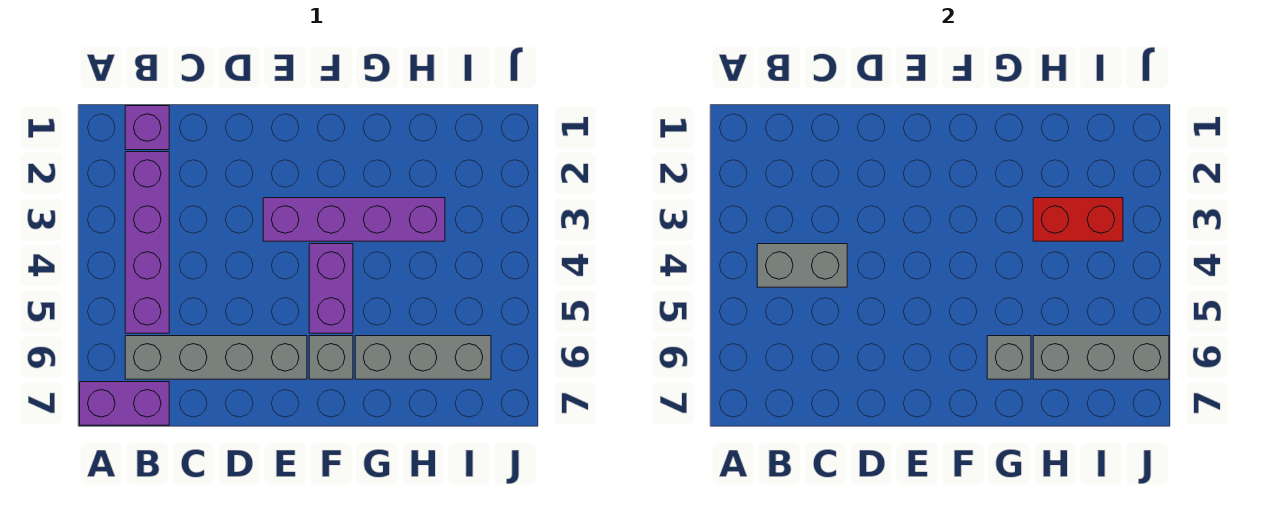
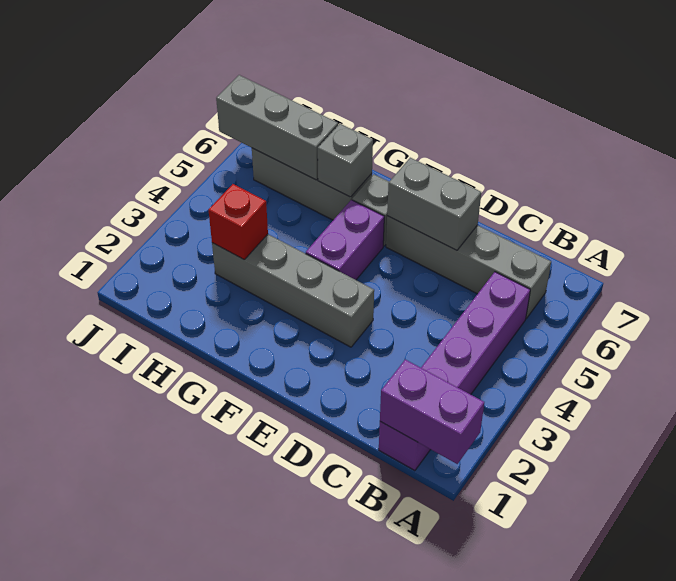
purple brick A7:B7 level 1 -> purple brick A1:B1 level 2
grey brick B4:C4 level 2 -> grey brick D6:E6 level 2
purple brick E3:H3 level 1 -> grey brick E3:H3 level 1
red brick H3:I3 level 2 -> red brick H3 level 2

